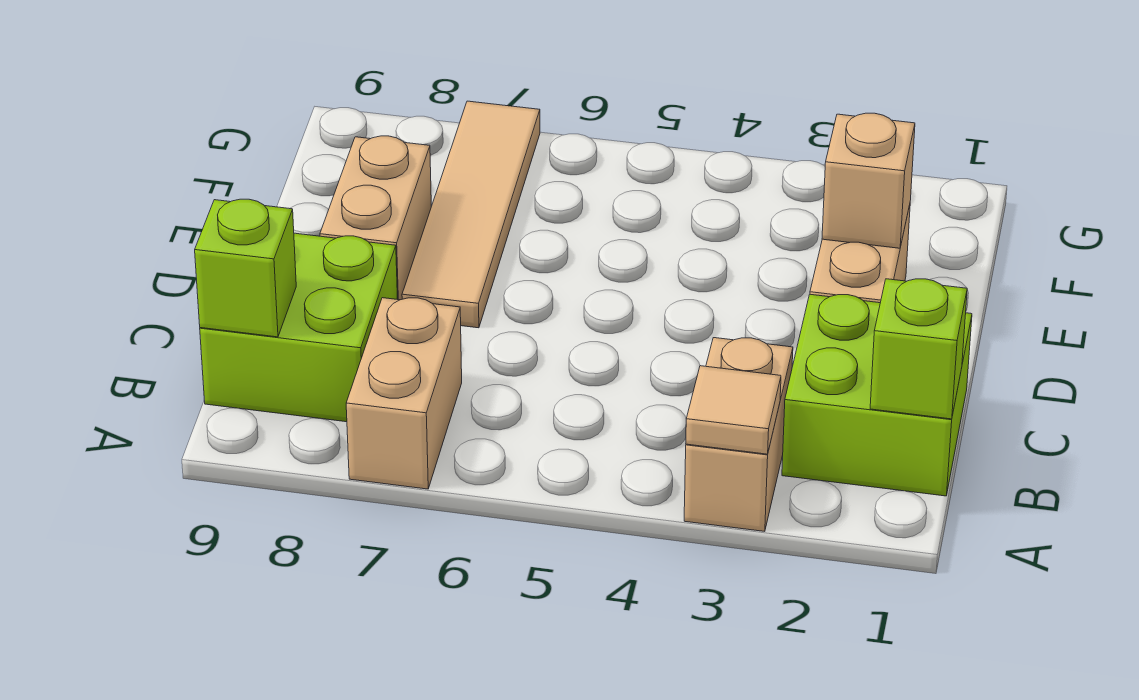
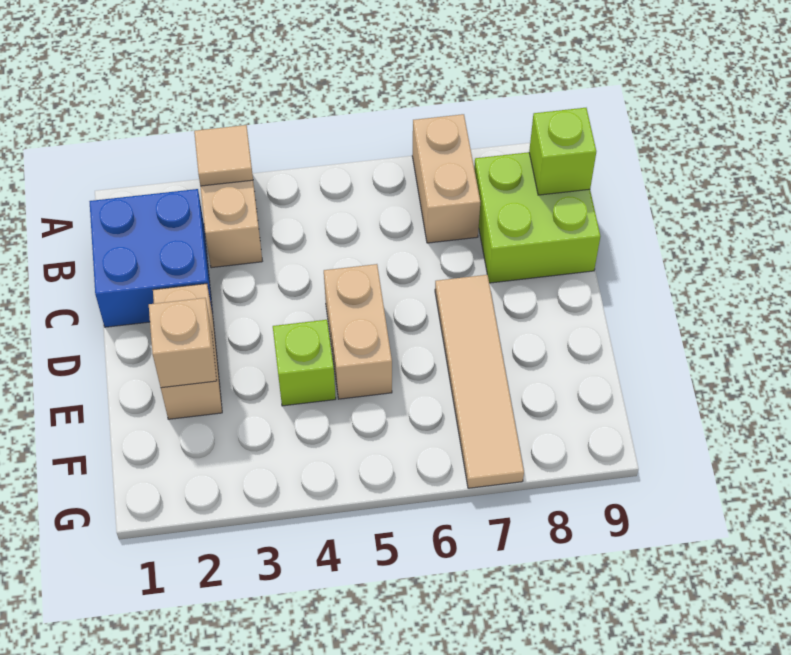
lime brick B1:C2 level 1 -> blue brick B1:C2 level 1
lime brick B1 level 2 -> lime brick E4 level 1
tan brick D8:E8 level 1 -> tan brick D5:E5 level 1

